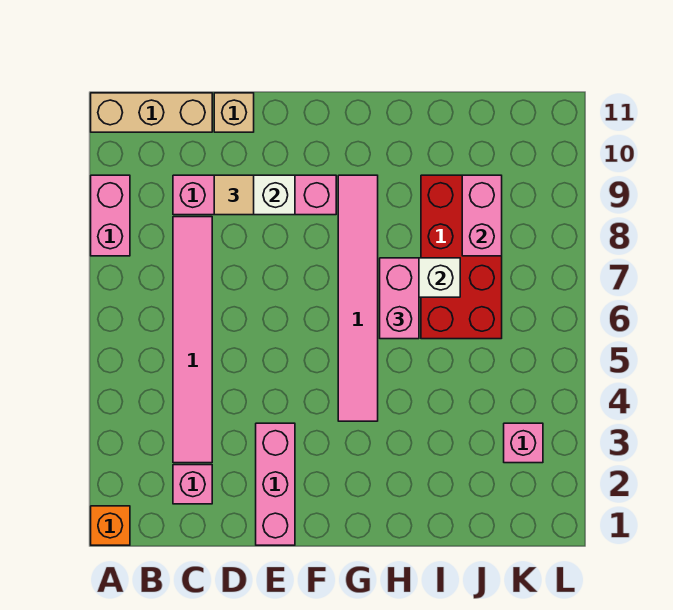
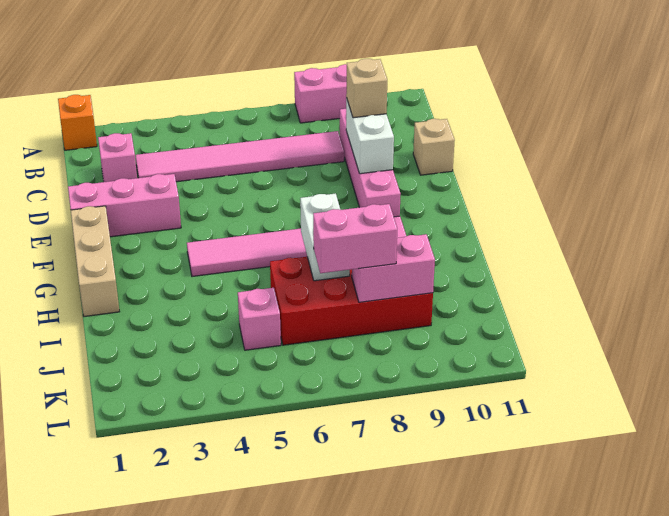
tan brick A11:C11 level 1 -> tan brick F1:H1 level 1
tan tile D9 level 3 -> tan brick D9 level 3
pink brick H6:H7 level 3 -> pink brick J7:J8 level 3
pink brick K3 level 1 -> pink brick J5 level 1

